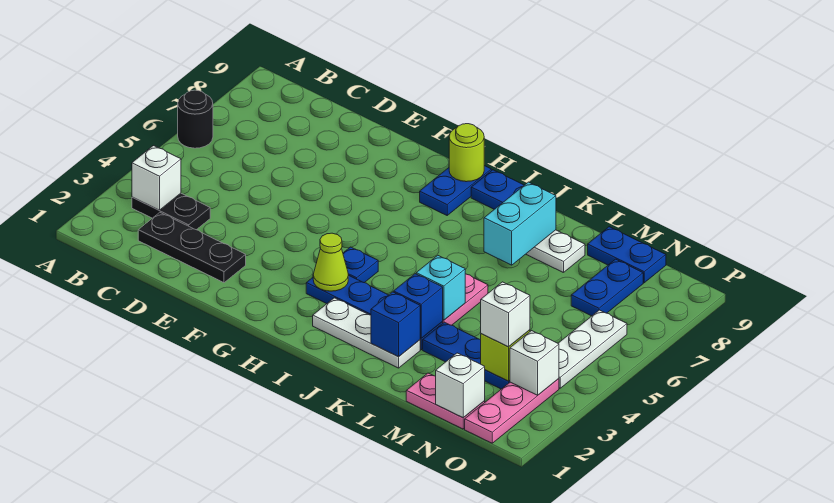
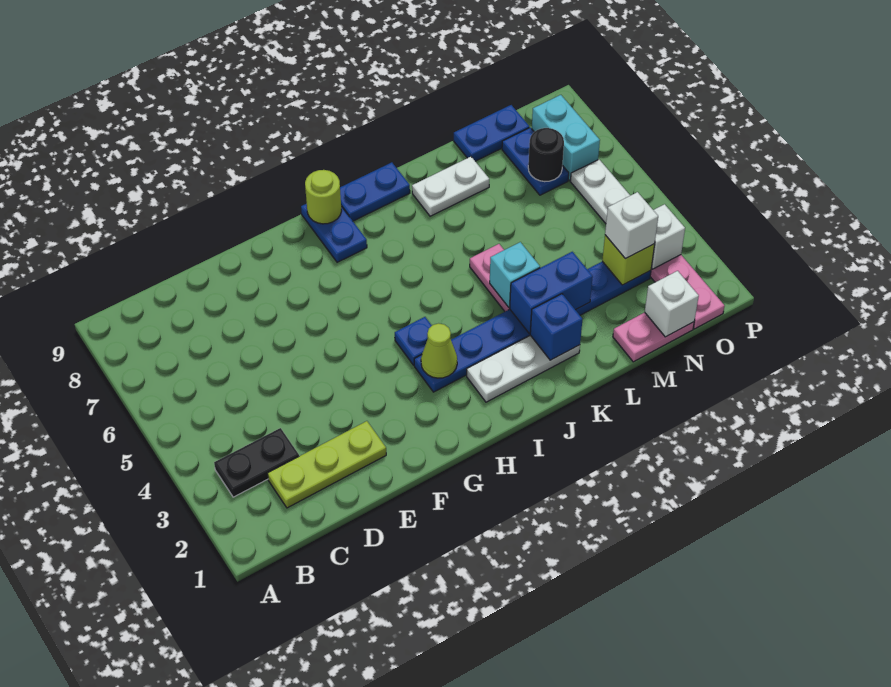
black round brick A6 level 1 -> black round brick N7 level 2
white brick B3 level 2 -> none
black plate C2:E2 level 1 -> lime plate C2:E2 level 1
blue brick K3 level 2 -> blue brick K3:L3 level 2
cyan brick K7:K8 level 2 -> cyan brick O7:O8 level 1

